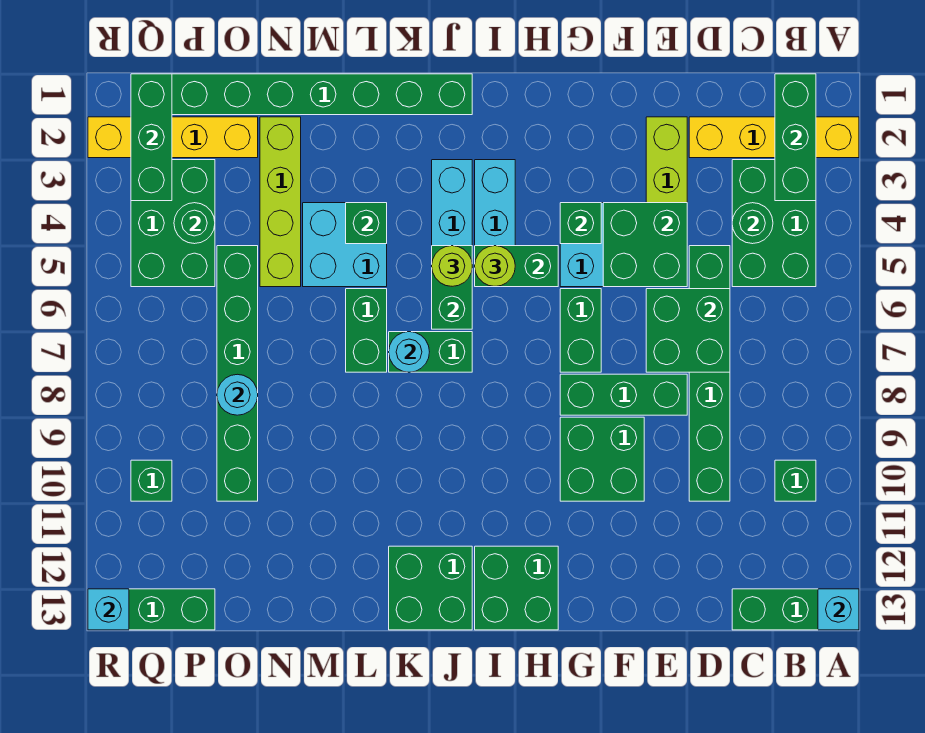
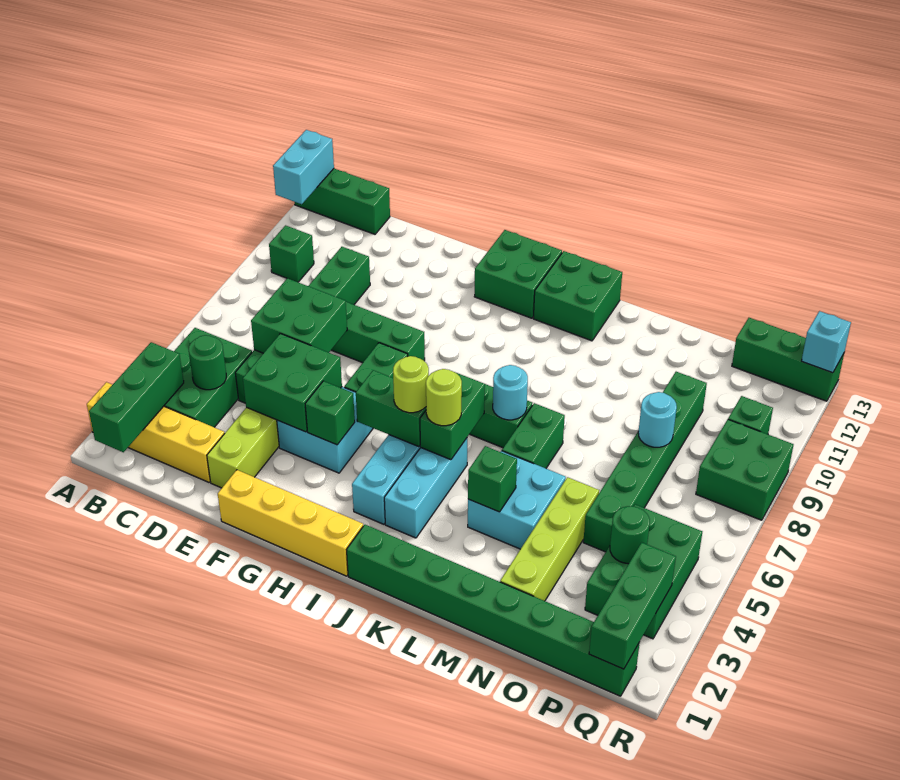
cyan brick A13 level 2 -> cyan brick A12:A13 level 2
green brick F9:G10 level 1 -> green brick Q8:R9 level 1
yellow brick O2:R2 level 1 -> yellow brick F1:I1 level 1

